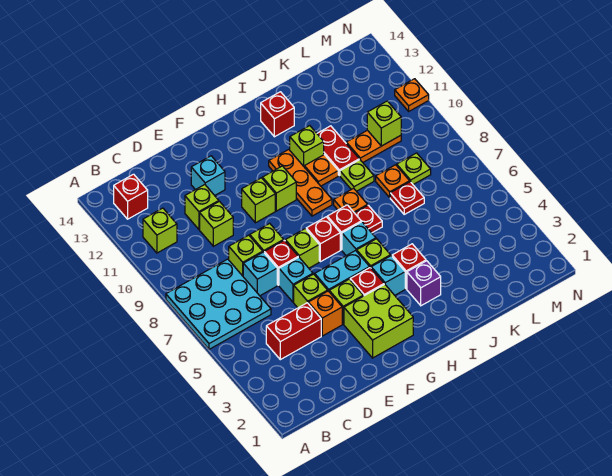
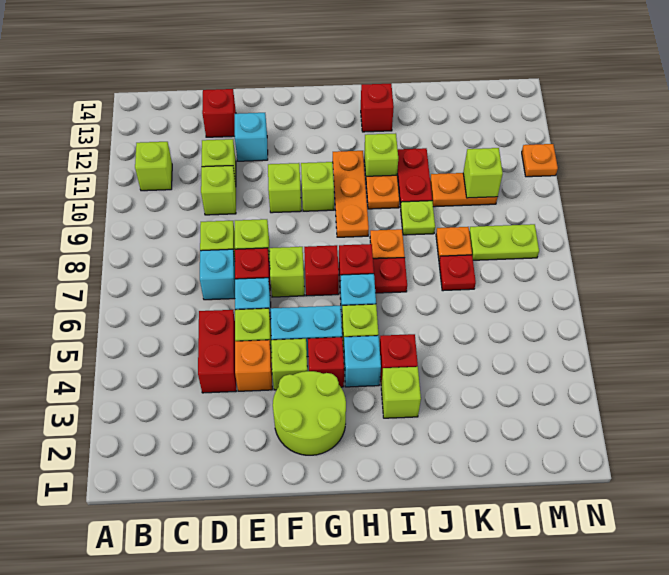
cyan plate A6:C8 level 1 -> none
red brick B13 level 1 -> red brick D13 level 1
red brick C4:D4 level 1 -> red brick D4:D5 level 1
lime brick F2:G3 level 1 -> lime round brick F2:G3 level 1
purple brick I3 level 1 -> lime brick I3 level 1
lime plate L8 level 1 -> lime plate L8:M8 level 1

